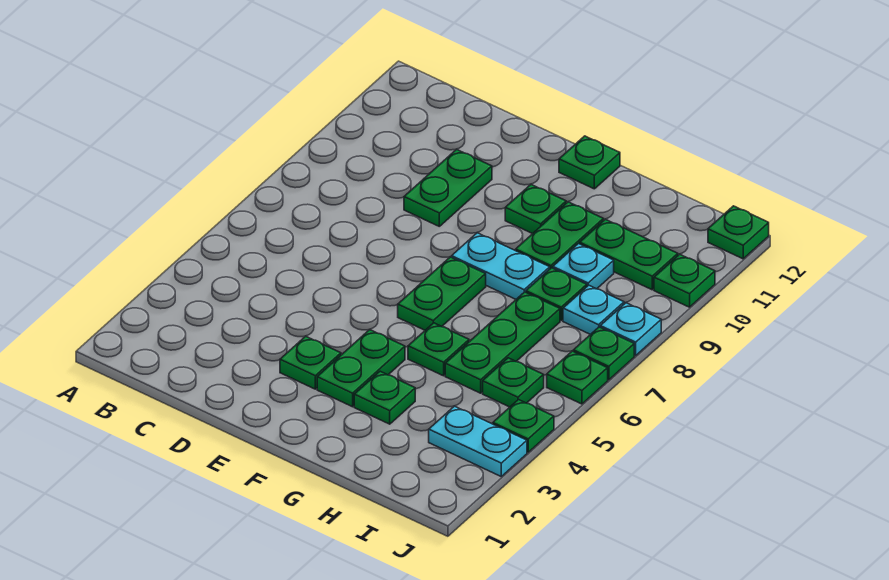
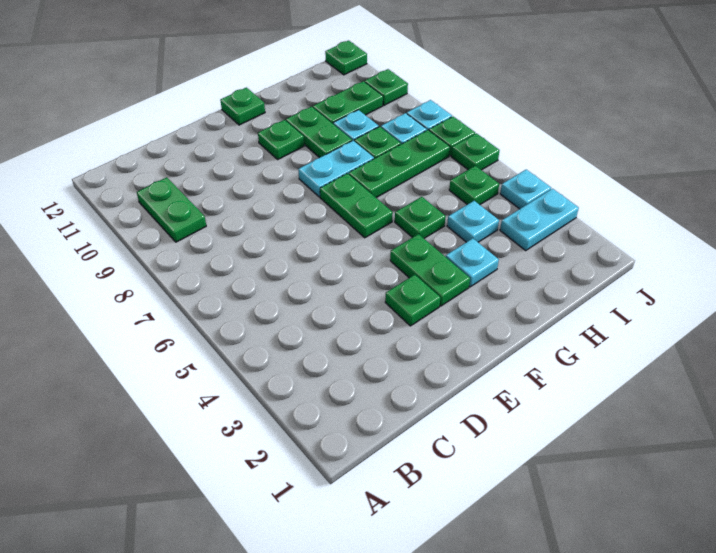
green plate D9:D10 level 1 -> green plate B9:B10 level 1
green plate G3 level 1 -> cyan plate G3 level 1
none -> cyan plate H4 level 1
green plate H5:H7 level 1 -> green plate G7:I7 level 1
green plate J4 level 1 -> cyan plate J4 level 1

